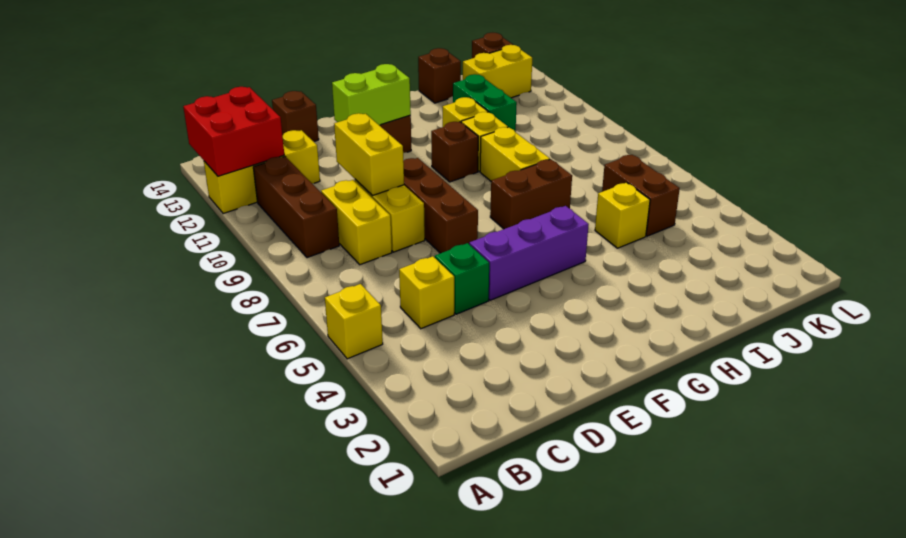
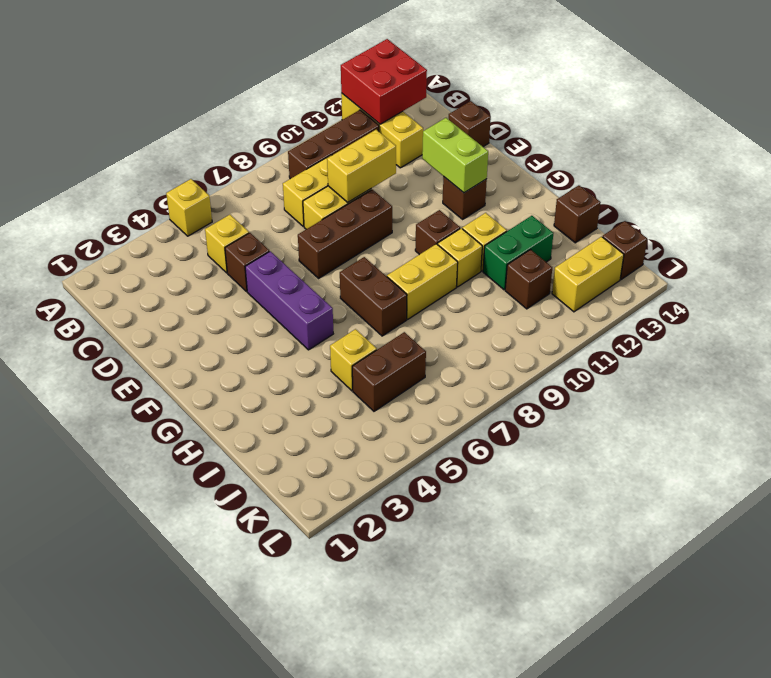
green brick D5 level 1 -> brown brick D5 level 1
none -> brown brick J11 level 1
yellow brick J13:K13 level 1 -> yellow brick K12:K13 level 1

